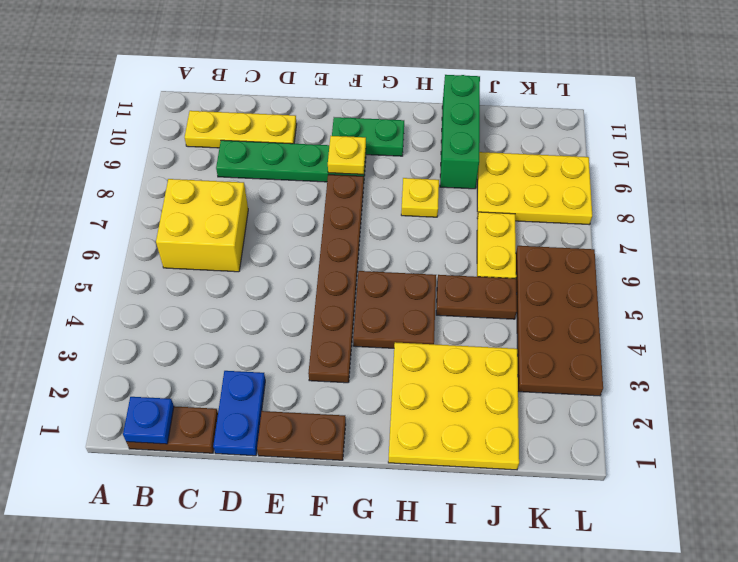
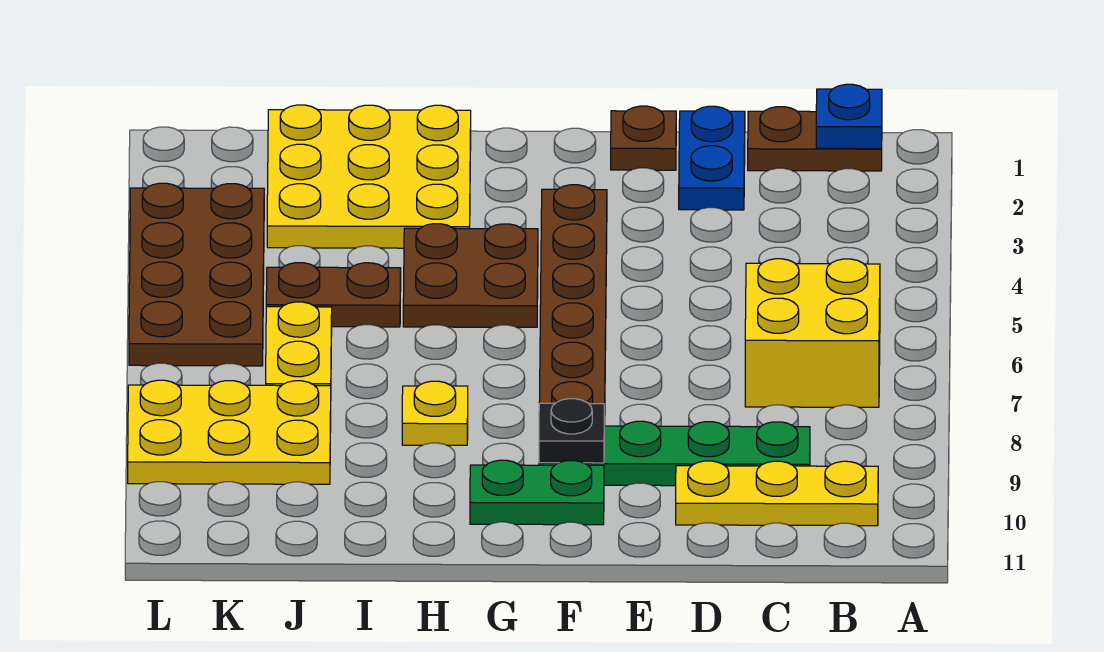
brown plate E1:F1 level 1 -> brown plate E1 level 1
yellow plate F9 level 2 -> black plate F9 level 2
green brick I9:I11 level 1 -> none

